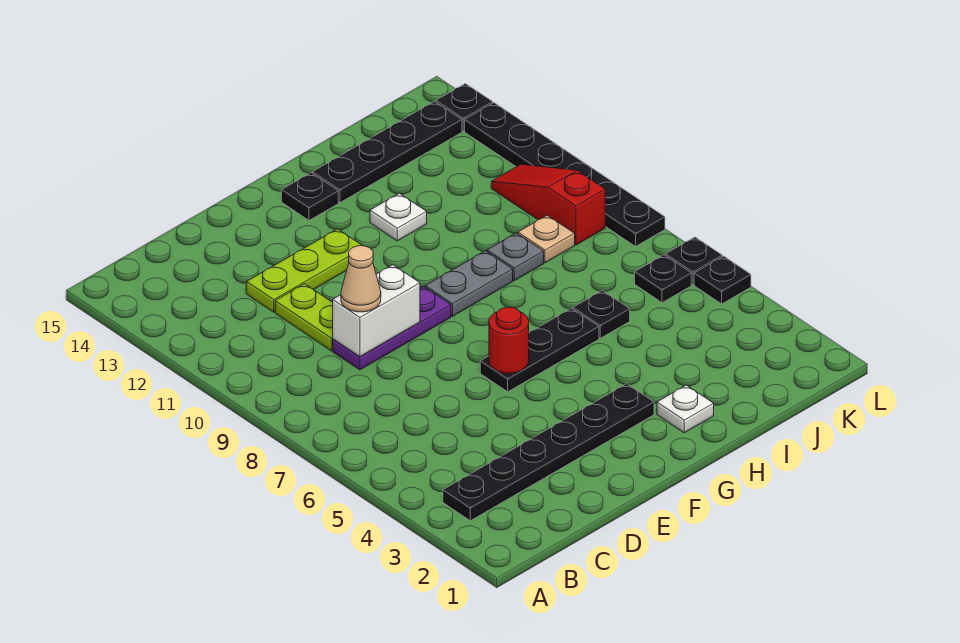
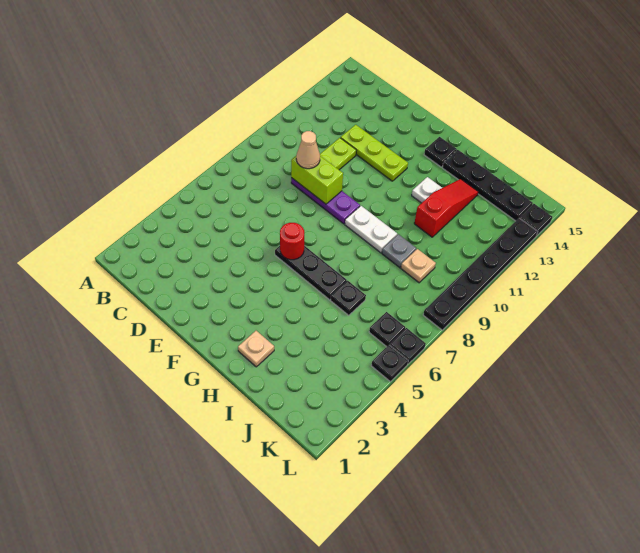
black plate B3:G3 level 1 -> none
white brick D9:E9 level 2 -> lime brick D9:E9 level 2
grey plate G9:H9 level 1 -> white plate G9:H9 level 1
white plate H2 level 1 -> tan plate H2 level 1
red slope K9:K11 level 1 top 9 -> red slope I11:I13 level 1 top 11

